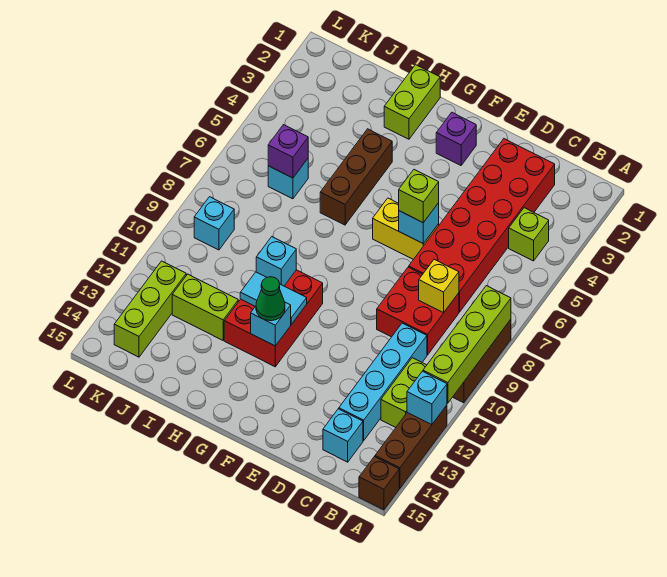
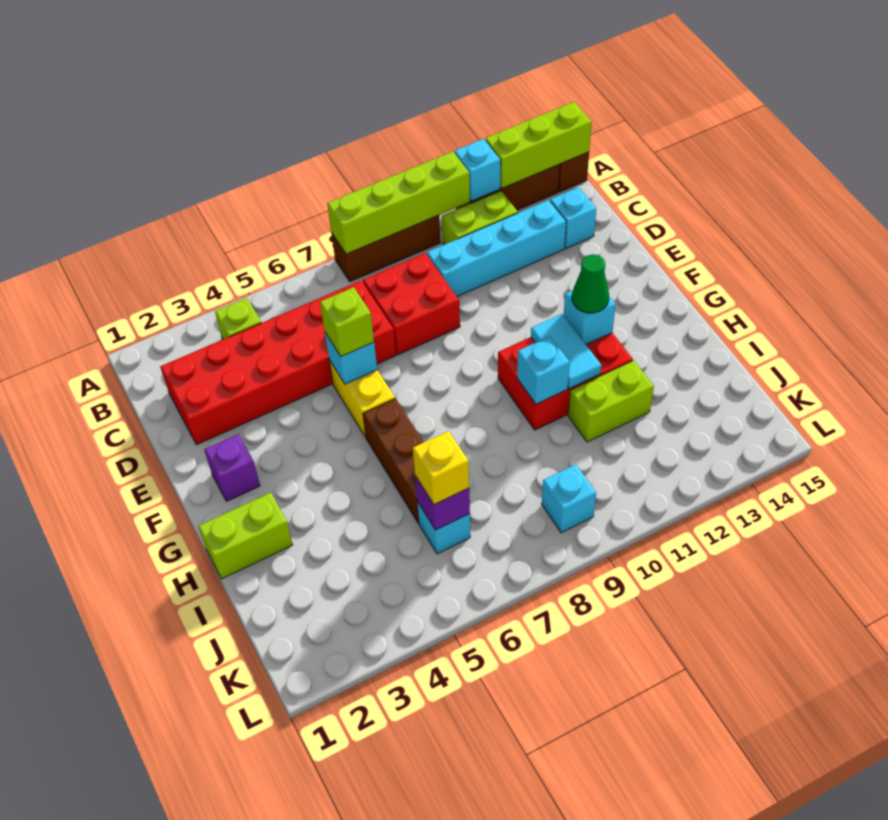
yellow brick C8 level 2 -> yellow brick J6 level 3
brown brick H4:H6 level 1 -> brown brick G6:I6 level 1
lime brick I12:J12 level 1 -> lime brick I11:I12 level 1
lime brick K12:K14 level 1 -> lime brick A13:A15 level 2

